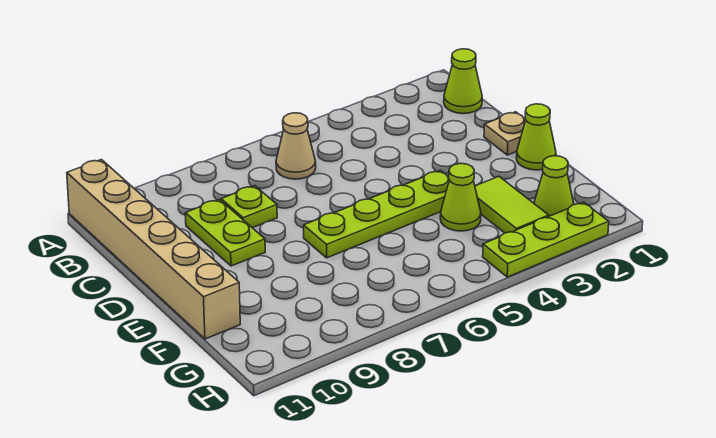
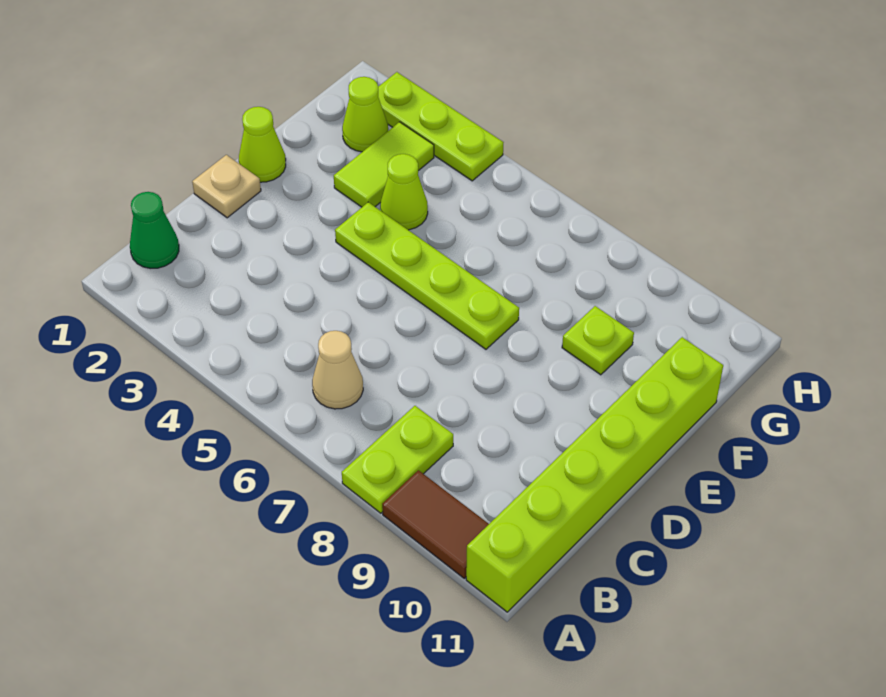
none -> brown tile A9:A10 level 1
tan brick A11:F11 level 1 -> lime brick A11:F11 level 1
lime cone B1 level 1 -> green cone B1 level 1
lime plate C8 level 1 -> lime plate F9 level 1
lime plate C9:D9 level 1 -> lime plate A8:B8 level 1

